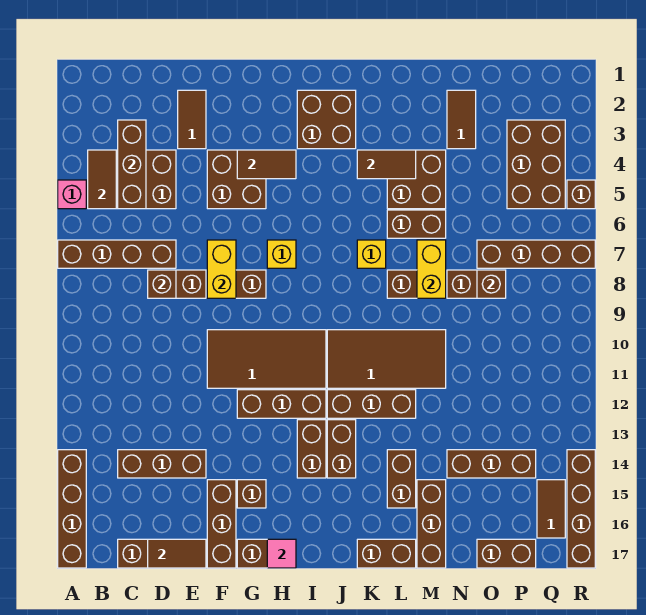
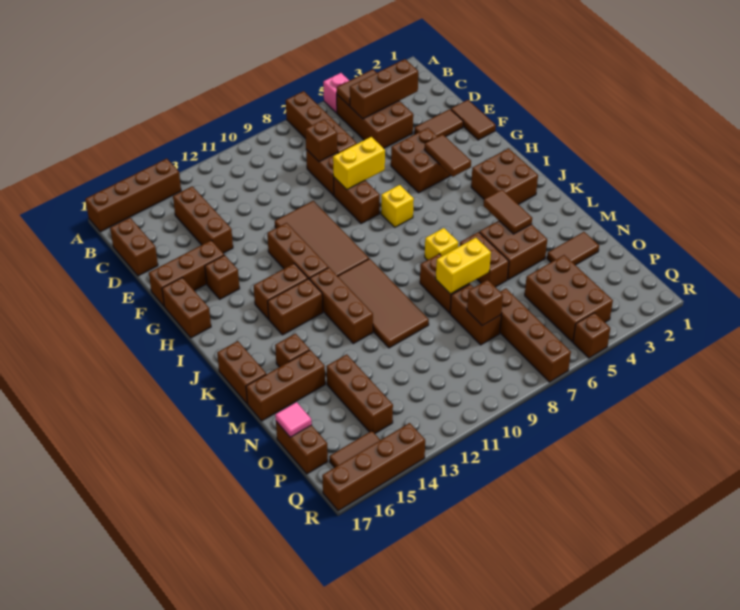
brown tile D17:E17 level 2 -> brown tile E1:F1 level 1
pink tile H17 level 2 -> pink tile O17 level 2
brown brick L14:L15 level 1 -> brown brick L15 level 1
brown brick P3:Q5 level 1 -> brown brick O4:Q5 level 1

